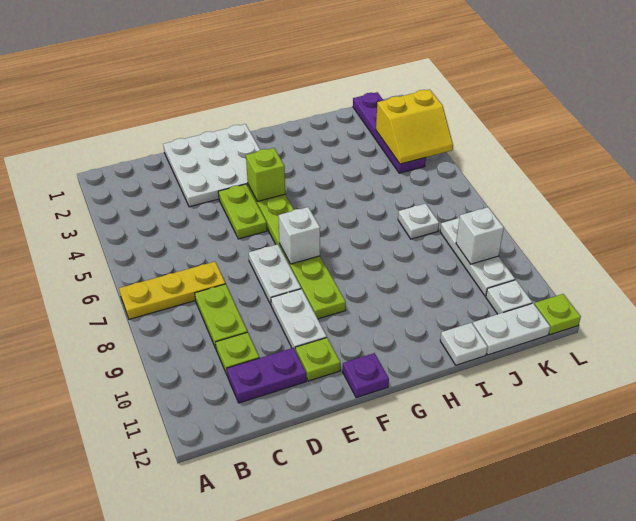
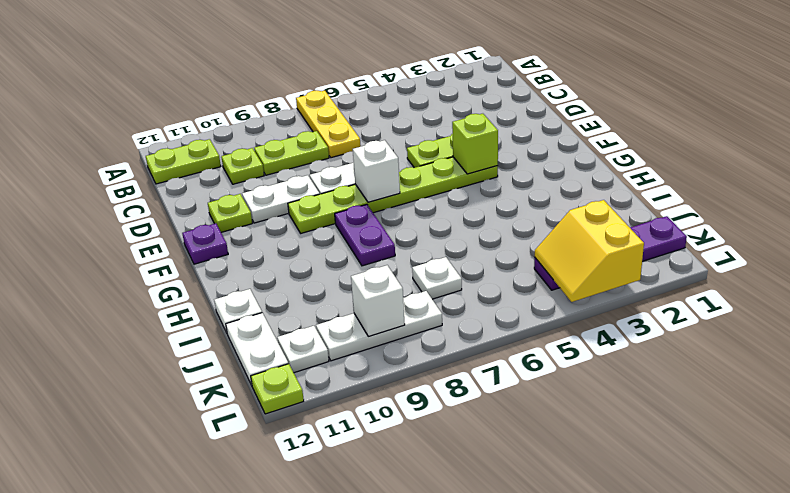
none -> lime plate B11:B12 level 1
purple plate C11:D11 level 1 -> purple plate G8:H8 level 1
white plate D1:F3 level 1 -> none

